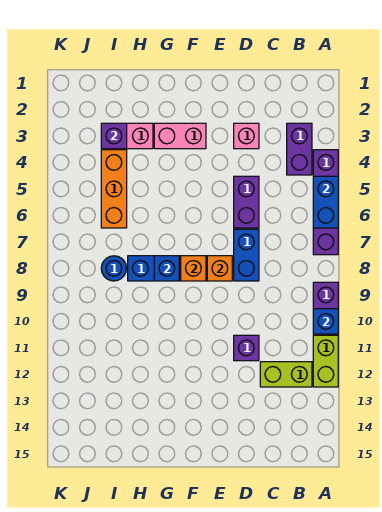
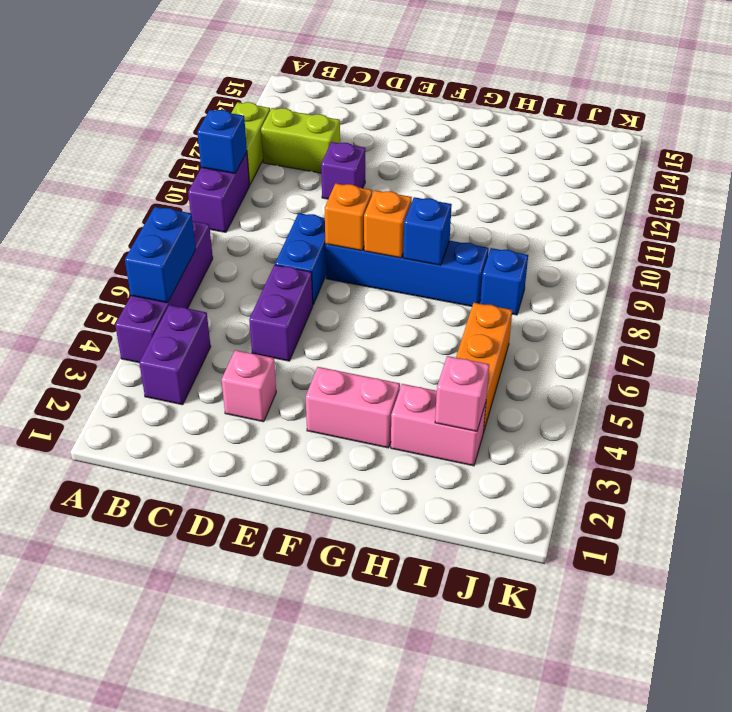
purple brick I3 level 2 -> pink brick I3 level 2
blue round brick I8 level 1 -> blue brick I8 level 1

